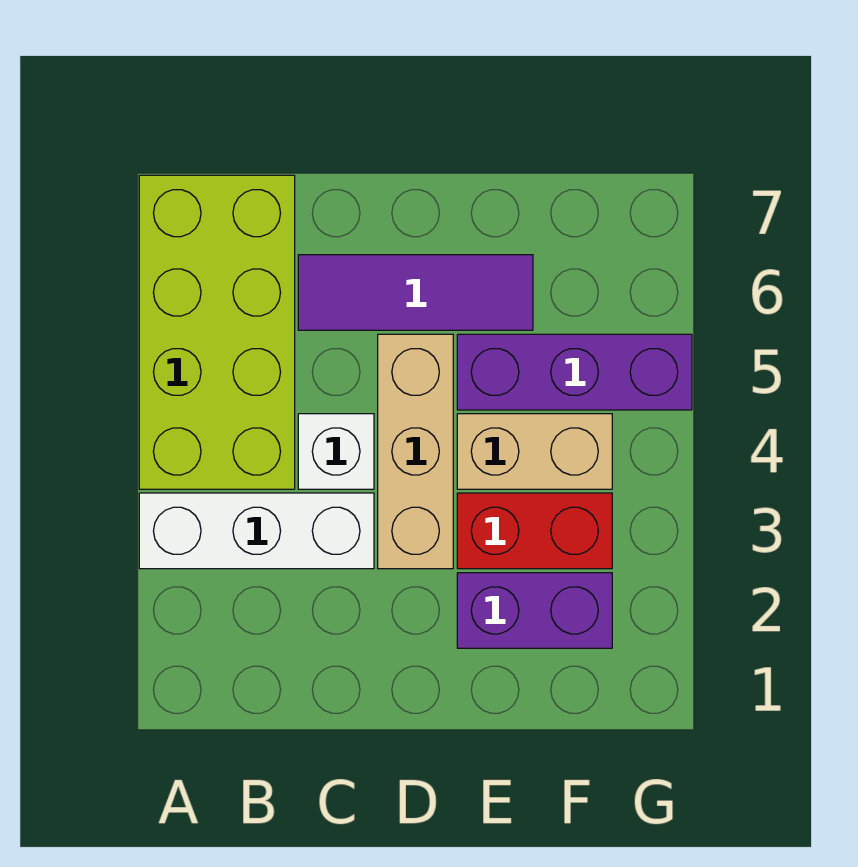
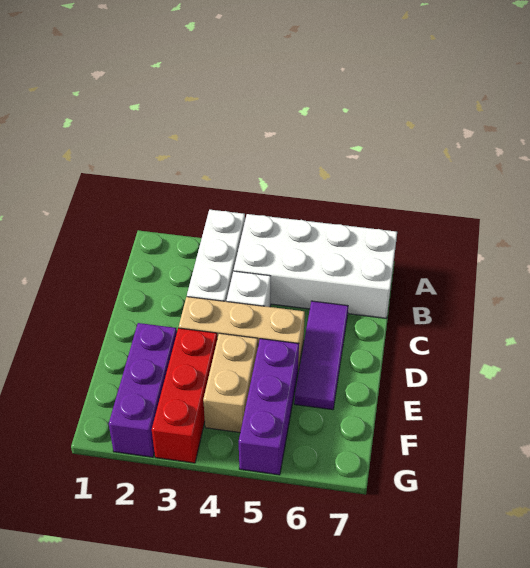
lime brick A4:B7 level 1 -> white brick A4:B7 level 1
purple brick E2:F2 level 1 -> purple brick E2:G2 level 1
red brick E3:F3 level 1 -> red brick E3:G3 level 1

